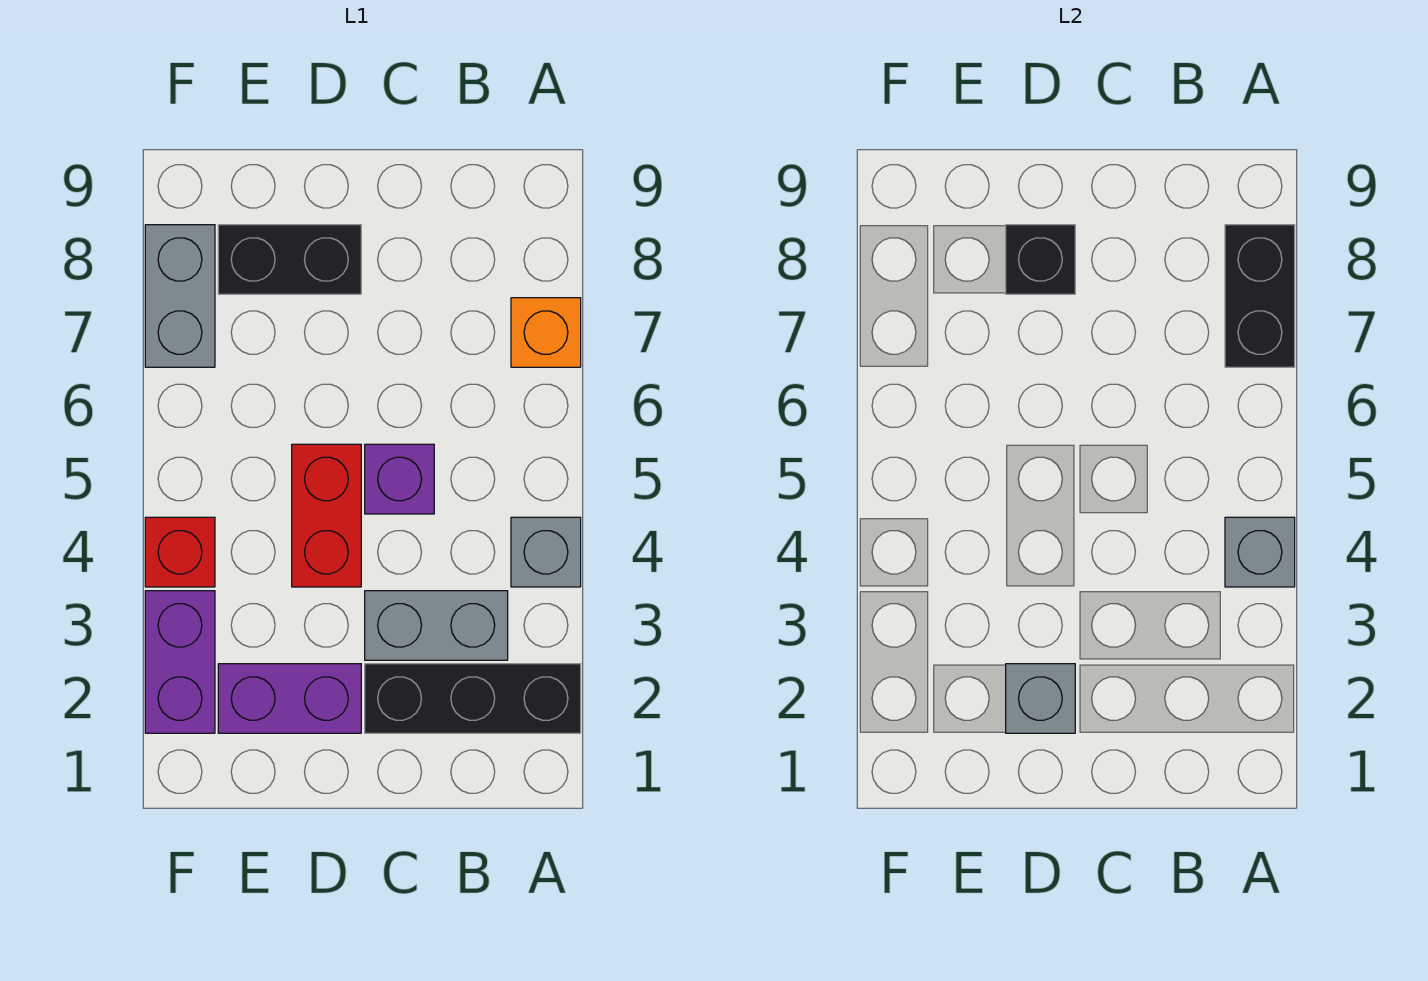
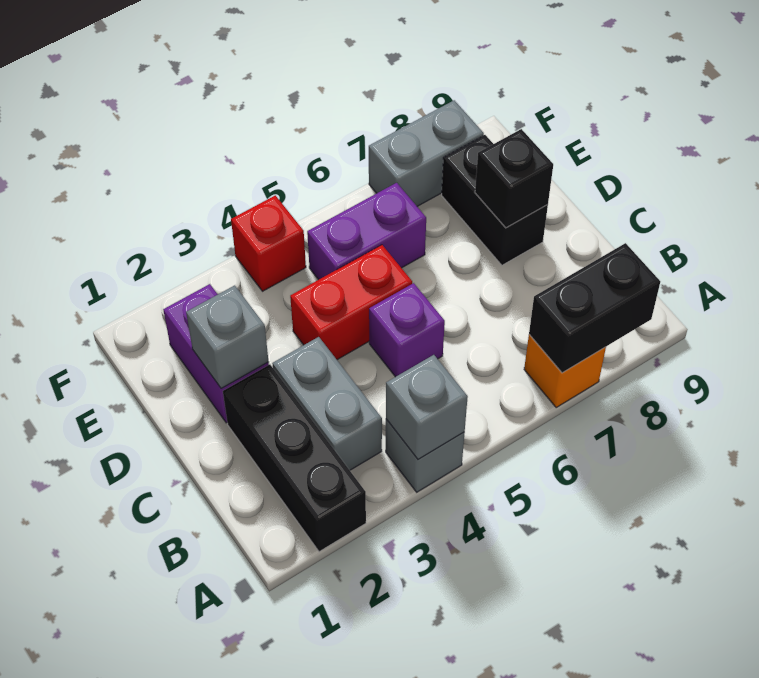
purple brick F2:F3 level 1 -> purple brick E5:E6 level 1

